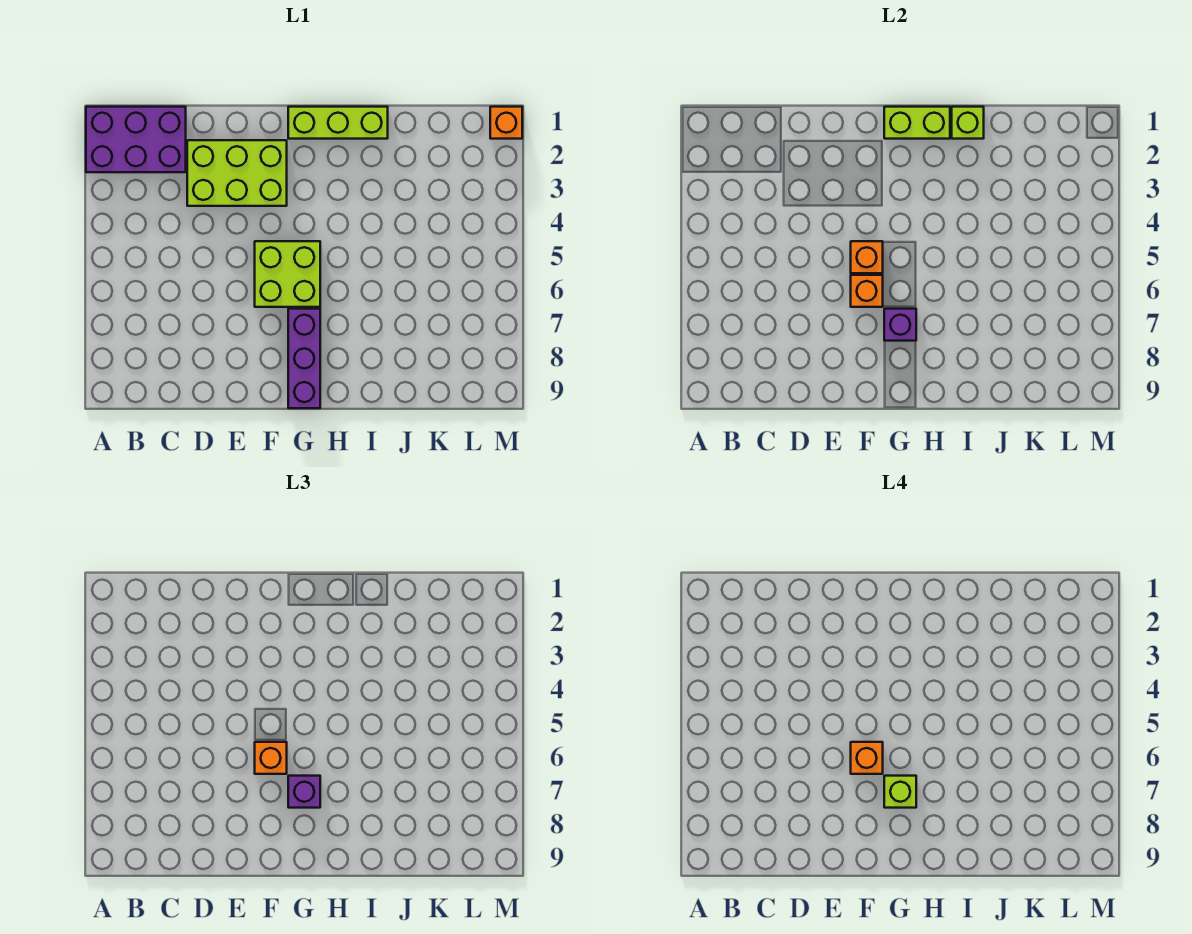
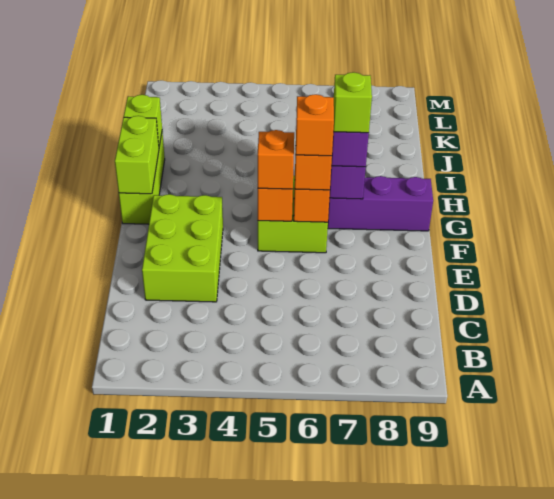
purple brick A1:C2 level 1 -> none
orange brick M1 level 1 -> orange brick F5 level 3

